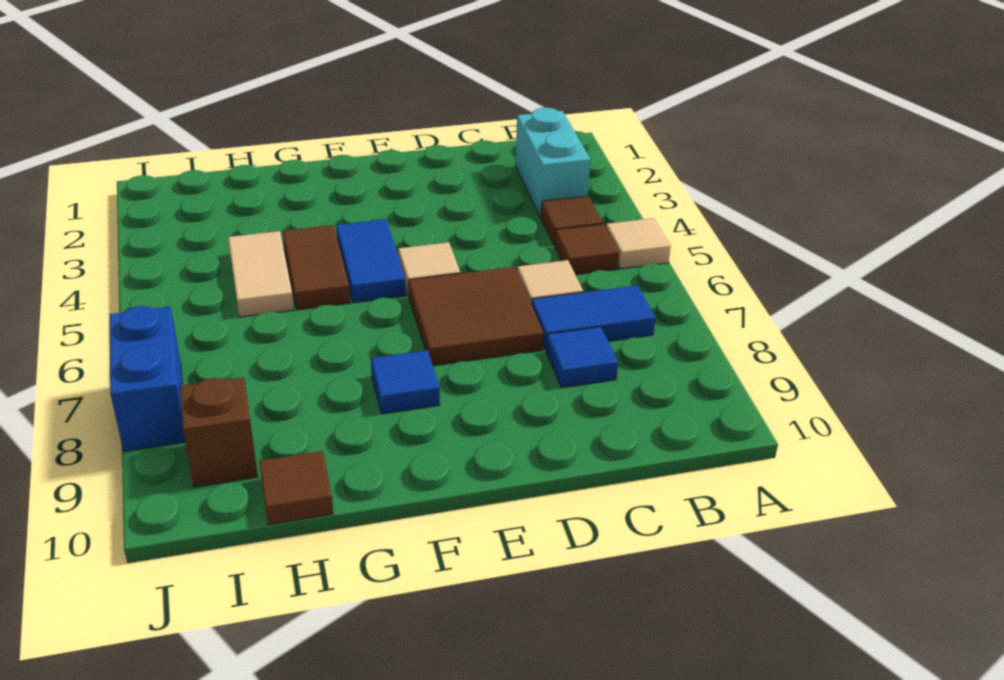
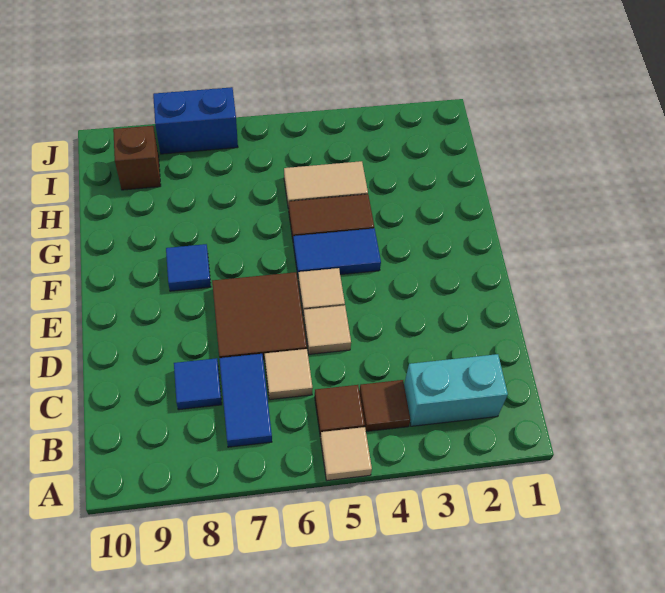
none -> tan tile D5 level 1
brown tile H10 level 1 -> none

